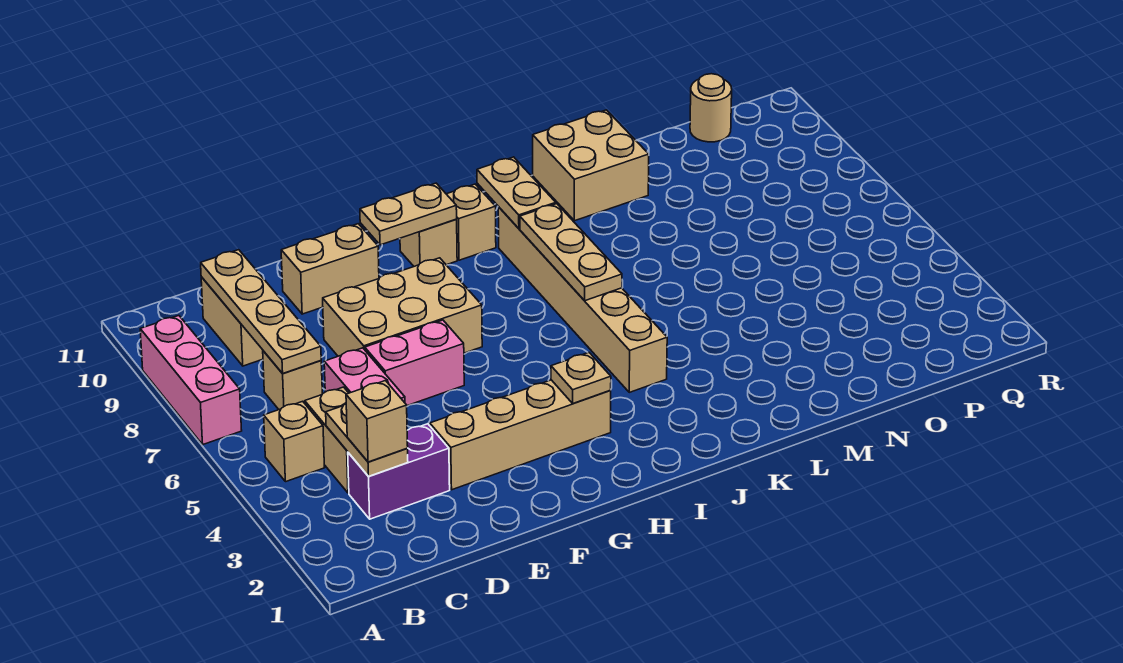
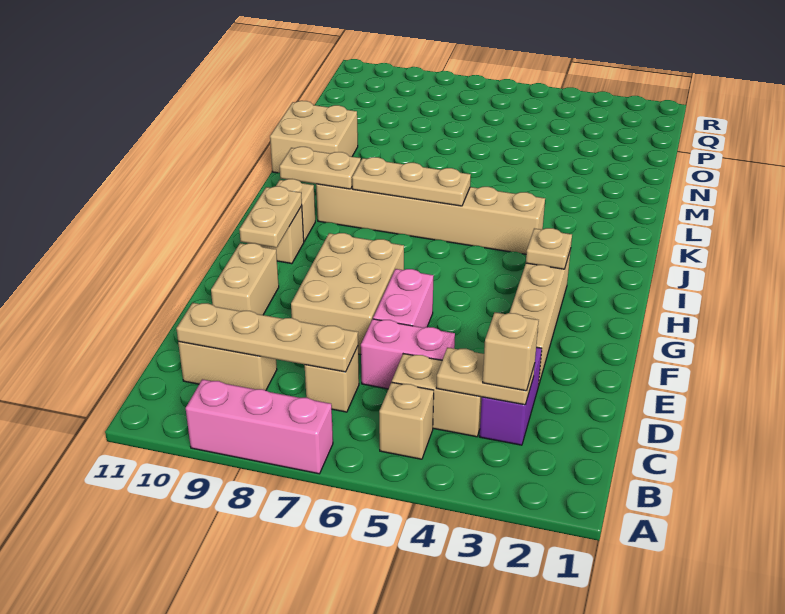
tan round brick P11 level 1 -> none

